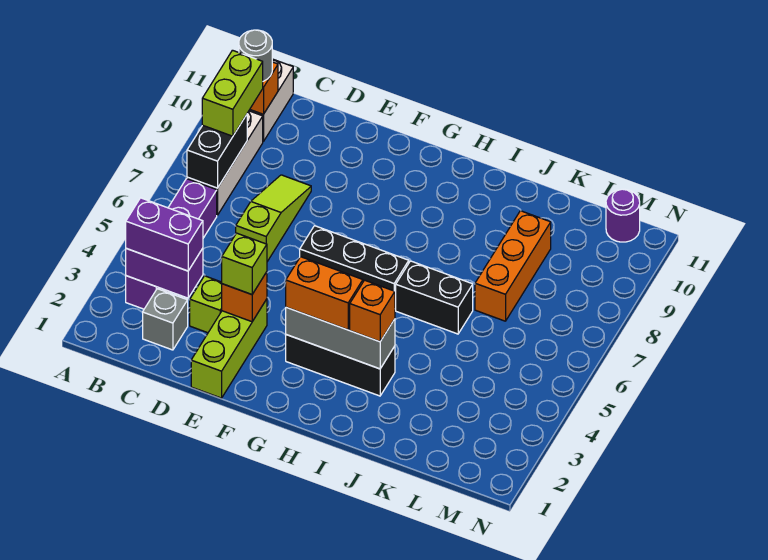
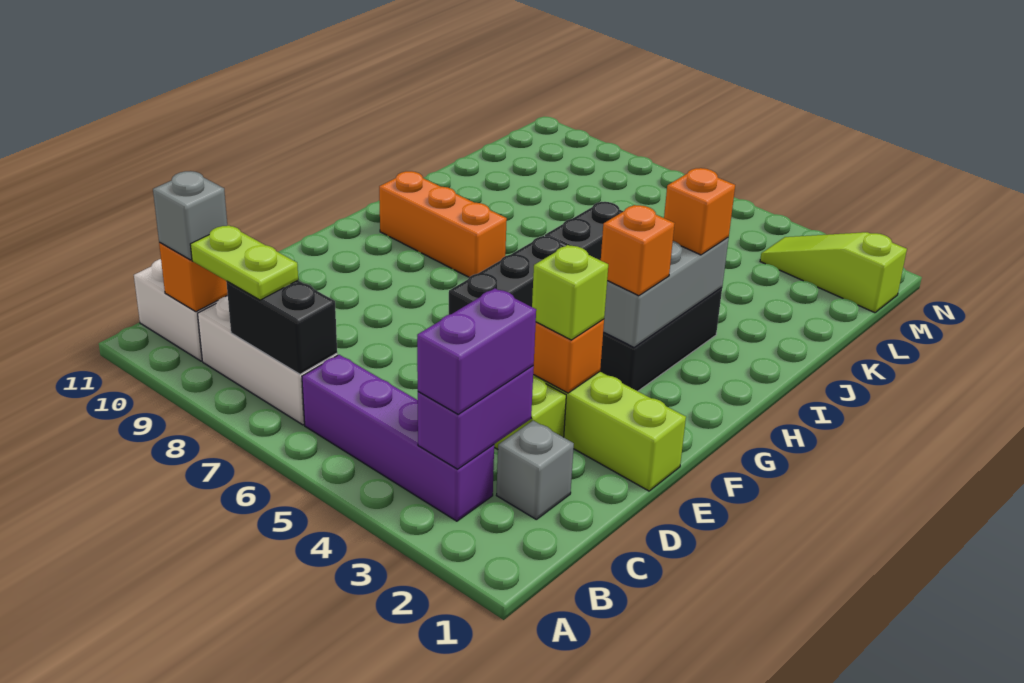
lime brick B8:B9 level 3 -> lime plate B8:B9 level 3
grey round brick B10 level 3 -> grey brick B10 level 3
lime slope D6:D8 level 1 top 6 -> lime slope M1:M3 level 1 top 1
orange brick G3:H3 level 3 -> orange brick G3 level 3
orange brick K7:K9 level 1 -> orange brick H8:H10 level 1
purple round brick M11 level 1 -> none

